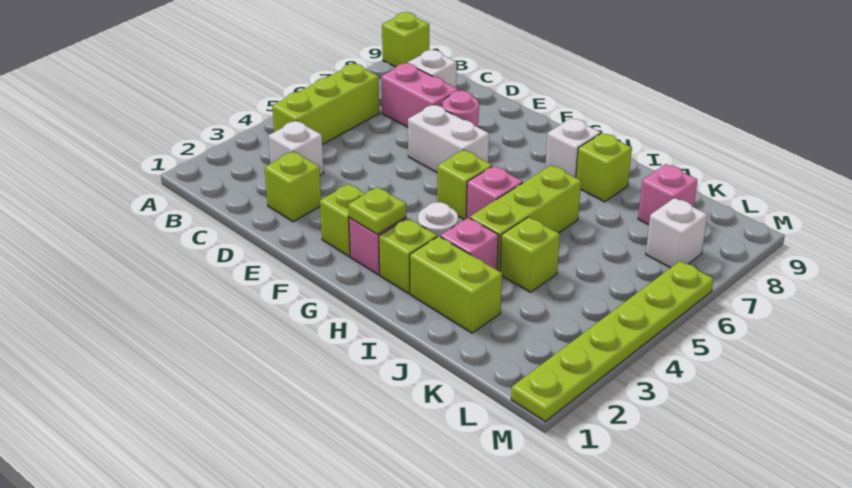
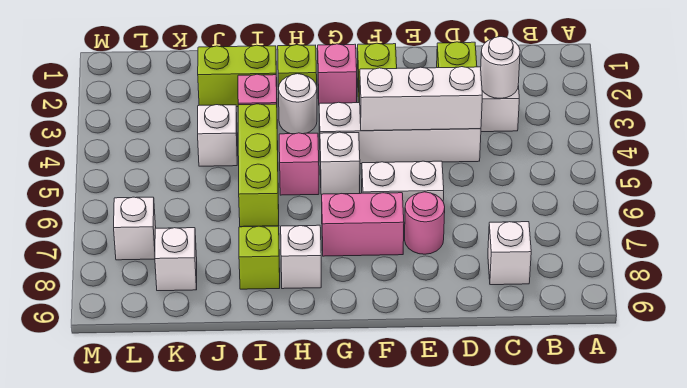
lime brick A9 level 1 -> none
lime brick B4:B6 level 1 -> none
none -> white round brick C3 level 2
pink brick C7:D7 level 1 -> pink brick F7:G7 level 1
none -> white brick D4:G4 level 1
none -> white brick D4:F4 level 2
lime plate G2 level 2 -> none
lime brick G5 level 1 -> white brick G5 level 1
lime brick J4 level 1 -> white brick J4 level 1
pink brick K8 level 1 -> white brick K8 level 1
lime plate M1:M6 level 1 -> none

